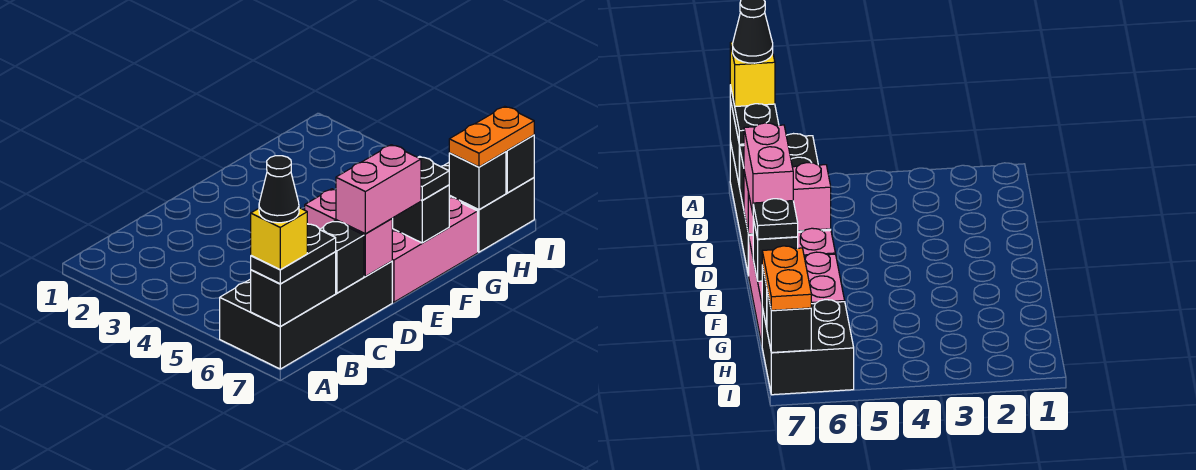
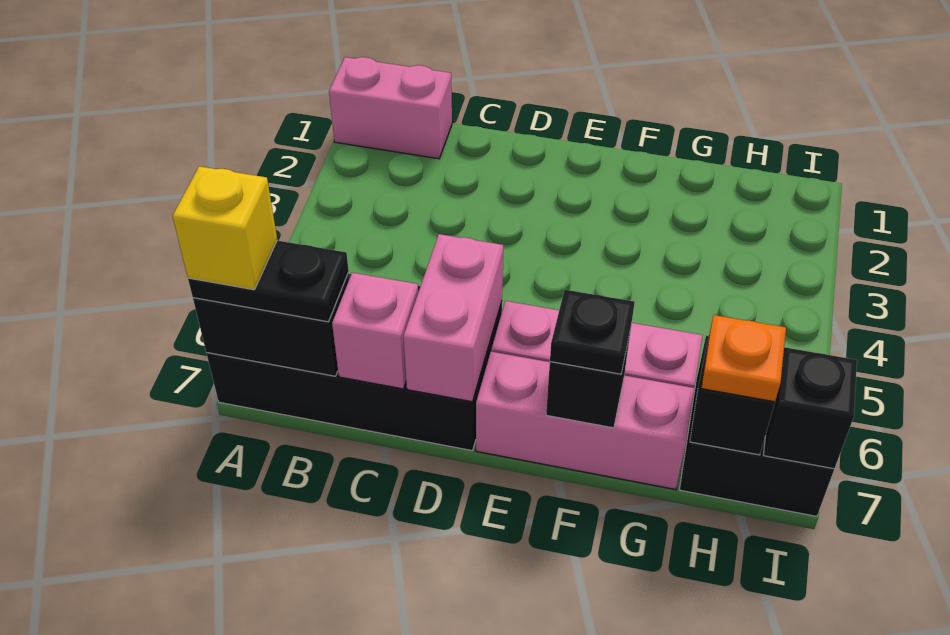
black cone A7 level 5 -> none
black brick C7 level 2 -> pink brick C7 level 2
pink brick D7:E7 level 3 -> pink brick A1:B1 level 1
orange plate H7:I7 level 3 -> orange plate H7 level 3

